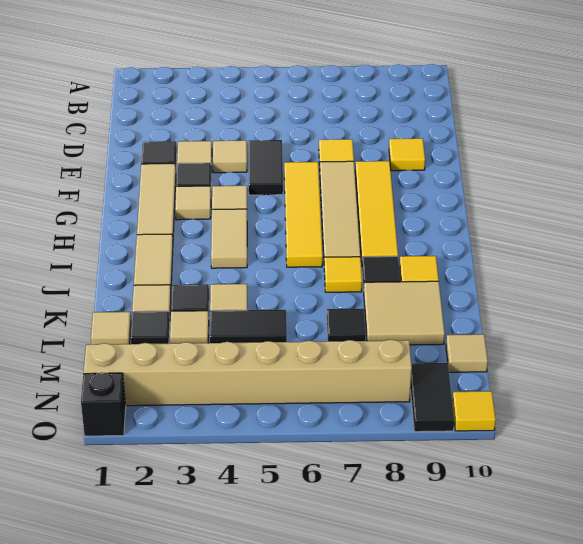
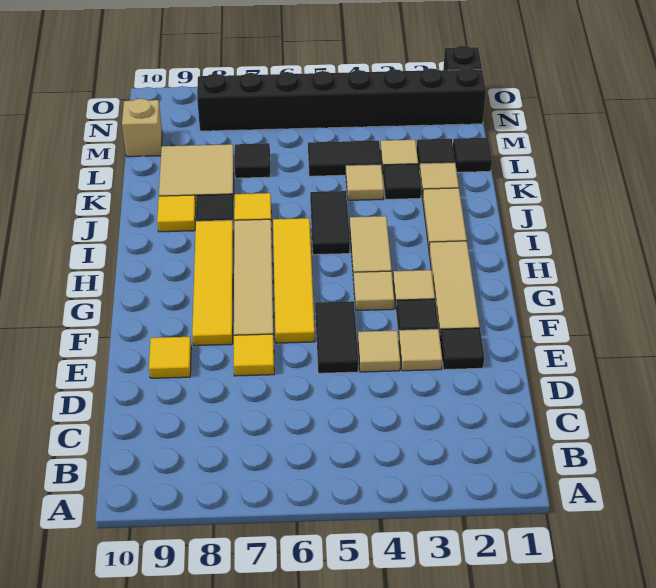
tan tile L1 level 1 -> black tile L1 level 1
tan tile M10 level 1 -> tan brick M10 level 1
tan brick N1:N8 level 1 -> black brick N1:N8 level 1
black tile N9:O9 level 1 -> black tile I5:J5 level 1
yellow tile O10 level 1 -> none

